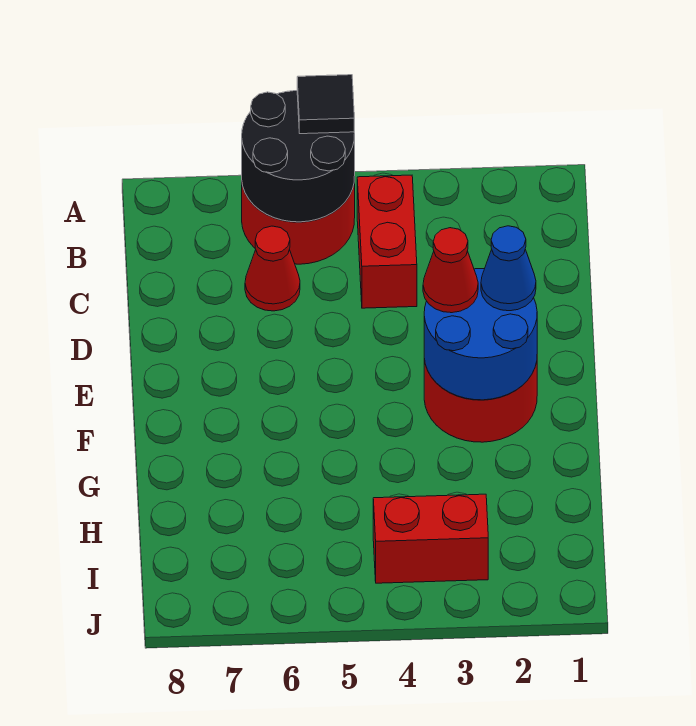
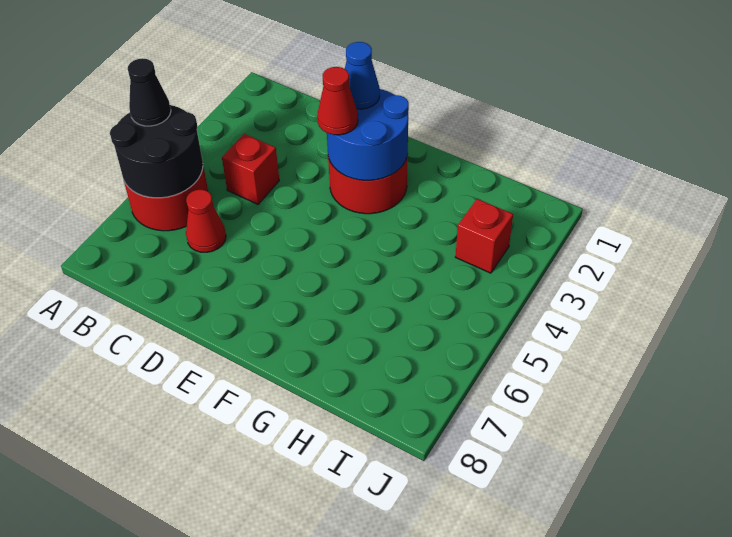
black tile A5 level 3 -> black cone A5 level 3
red brick B4:C4 level 1 -> red brick C4 level 1
red brick I3:I4 level 1 -> red brick I3 level 1

